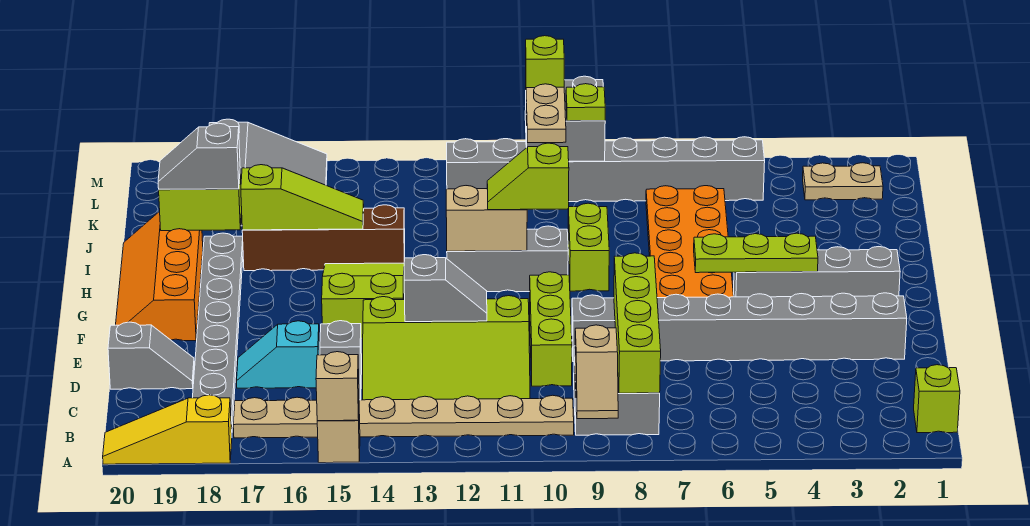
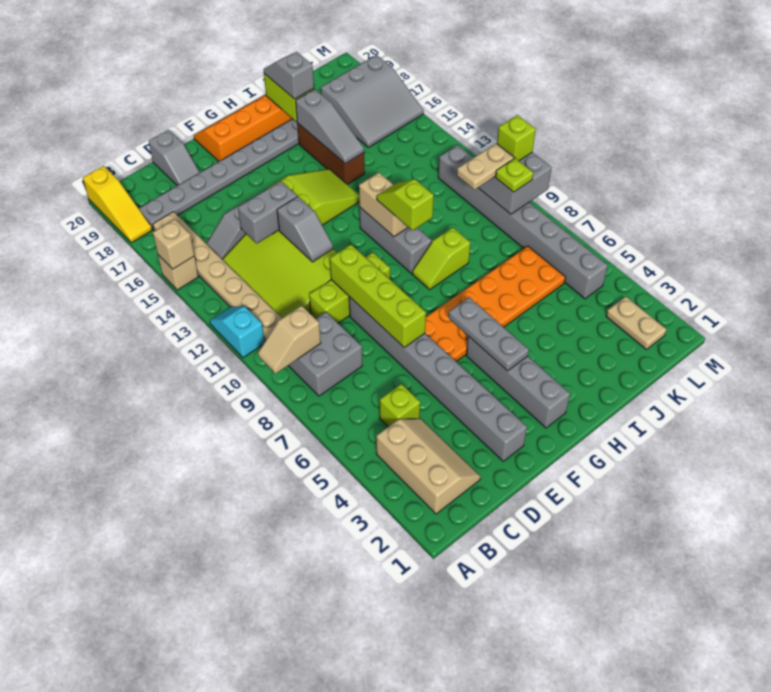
yellow slope A18:A20 level 1 top 18 -> yellow slope A18:A20 level 1 top 20
lime brick B1 level 1 -> lime brick C5 level 1
none -> tan slope B2:C4 level 1 top B
lime brick B8:E8 level 2 -> lime brick E7:E10 level 2
none -> grey brick D14:E14 level 2
cyan slope D16:D17 level 1 top 16 -> cyan slope A11:A12 level 1 top 11
lime plate G4:G6 level 2 -> grey plate G4:G6 level 2
lime brick H9:I9 level 1 -> lime slope H9:I9 level 1 top I
brown brick I14:I17 level 1 -> brown brick I15:I17 level 1
lime slope I15:I17 level 2 top 17 -> grey slope I15:I17 level 2 top 17

